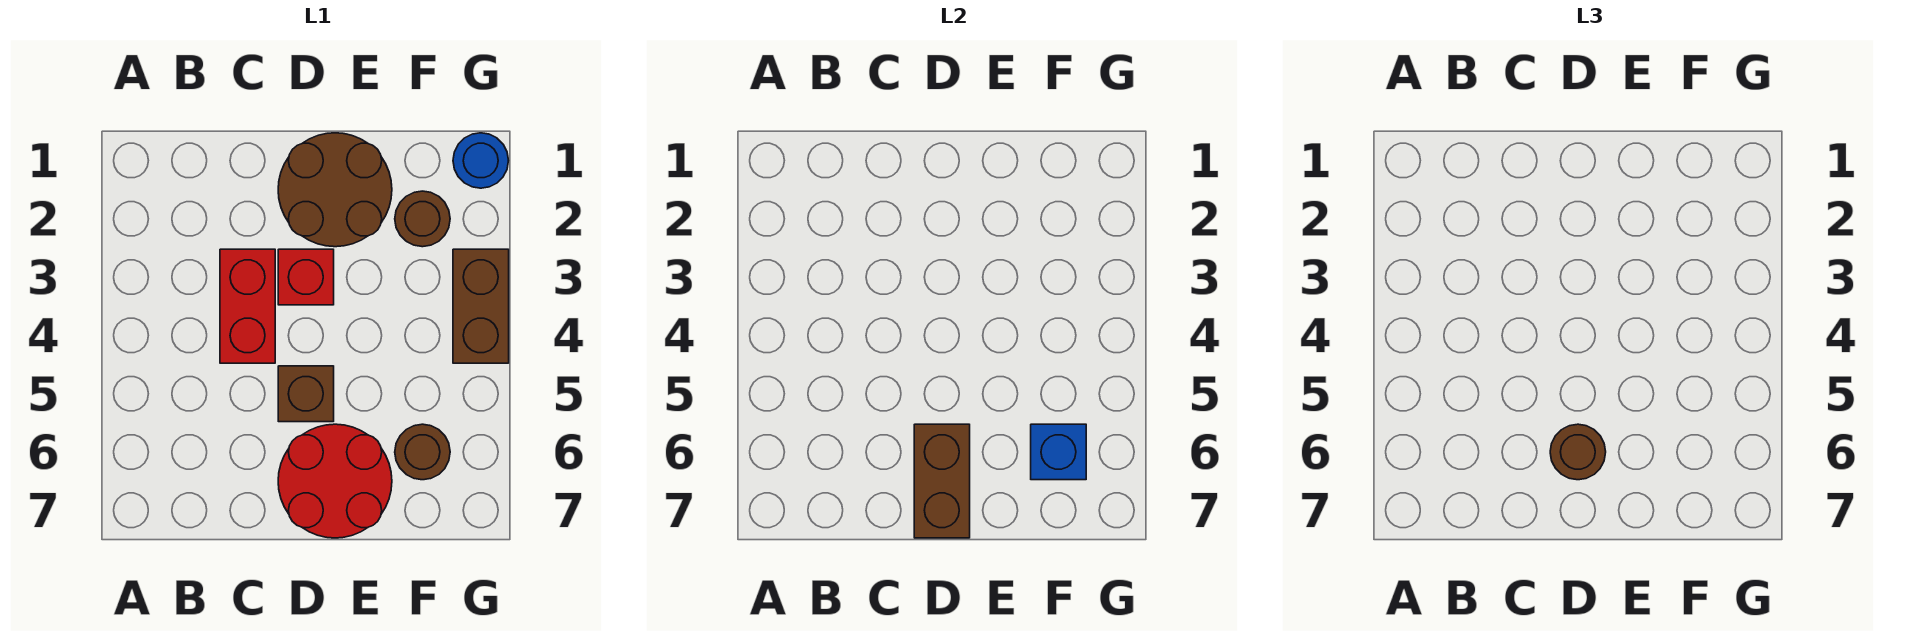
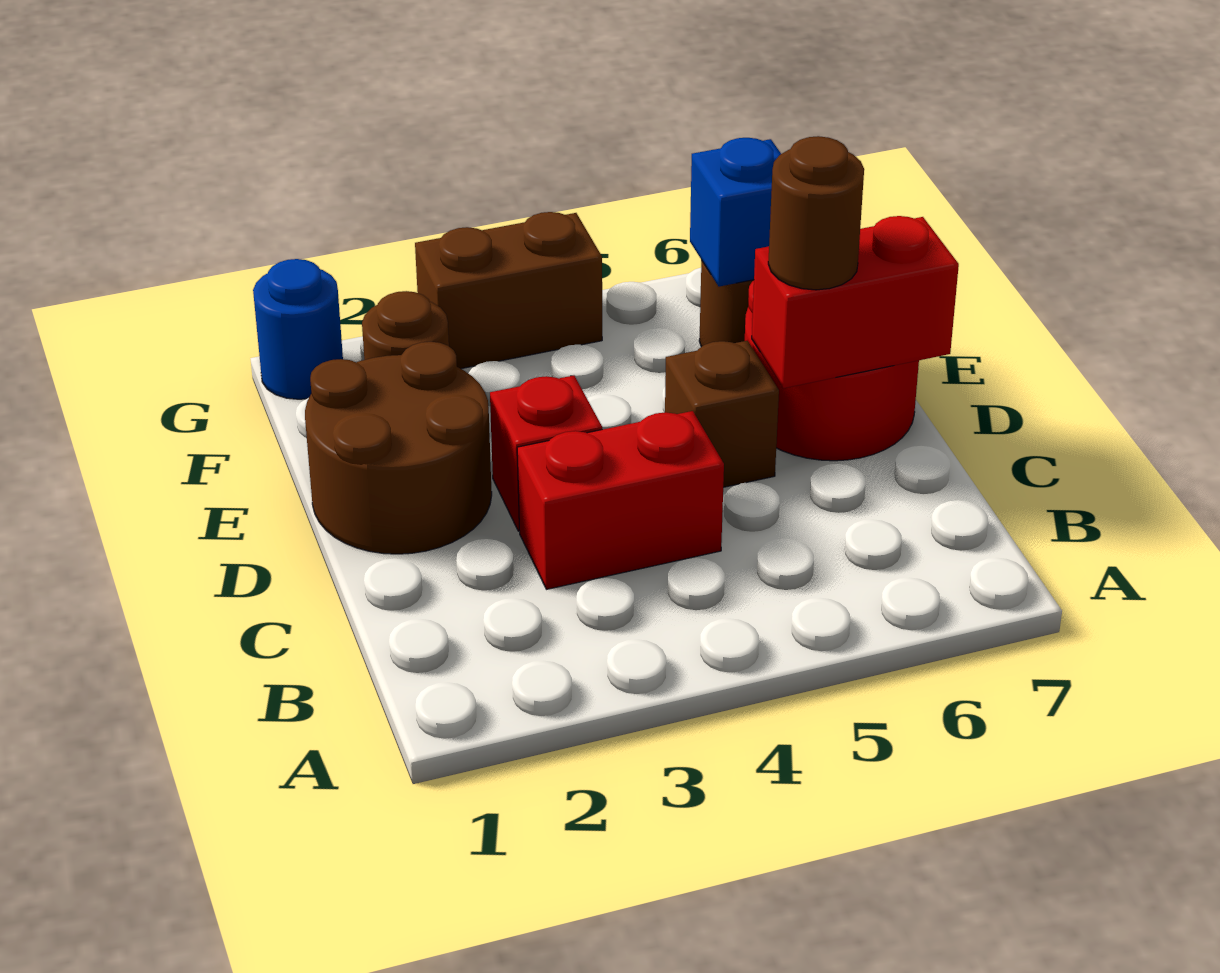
brown brick D6:D7 level 2 -> red brick D6:D7 level 2

